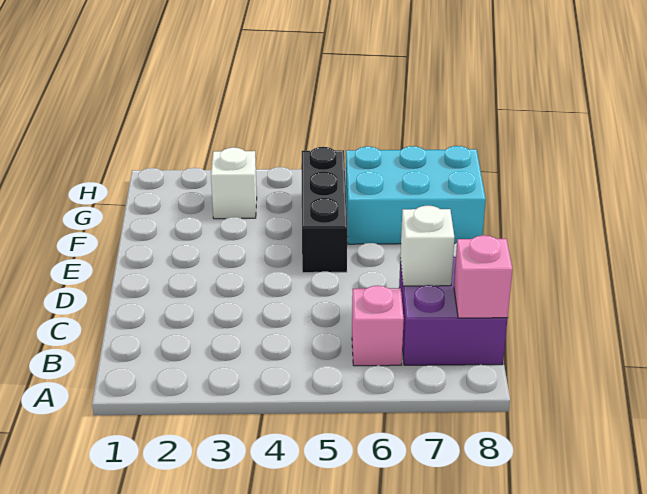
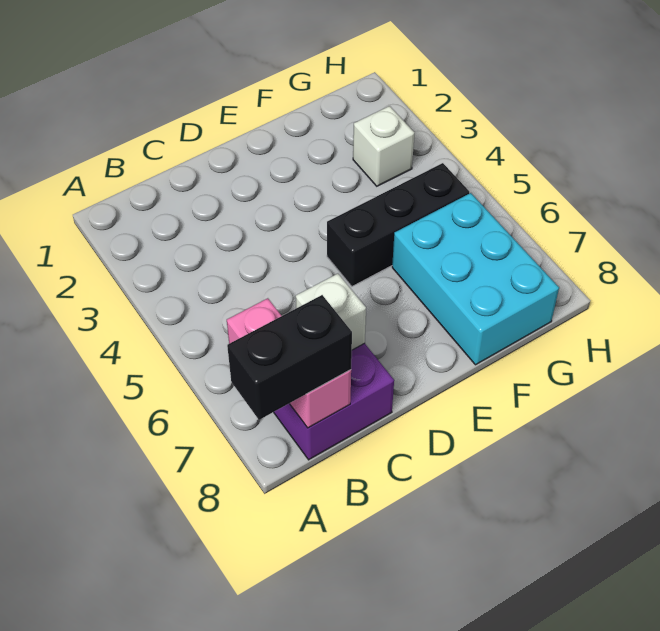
none -> black brick A8:B8 level 3

